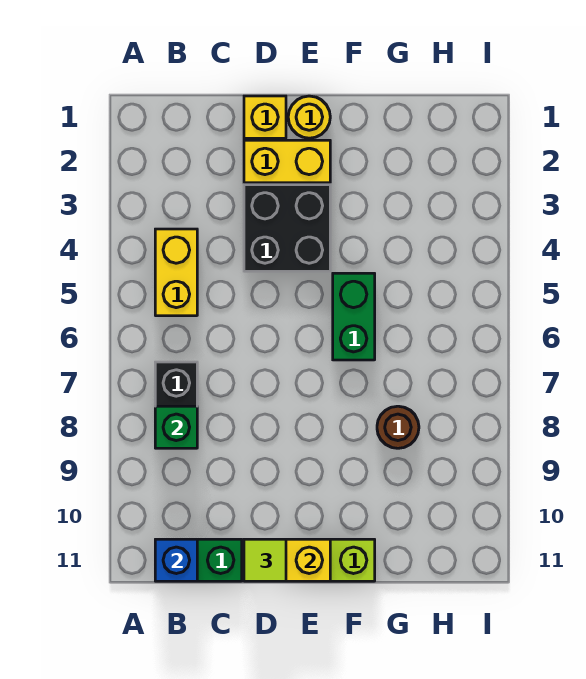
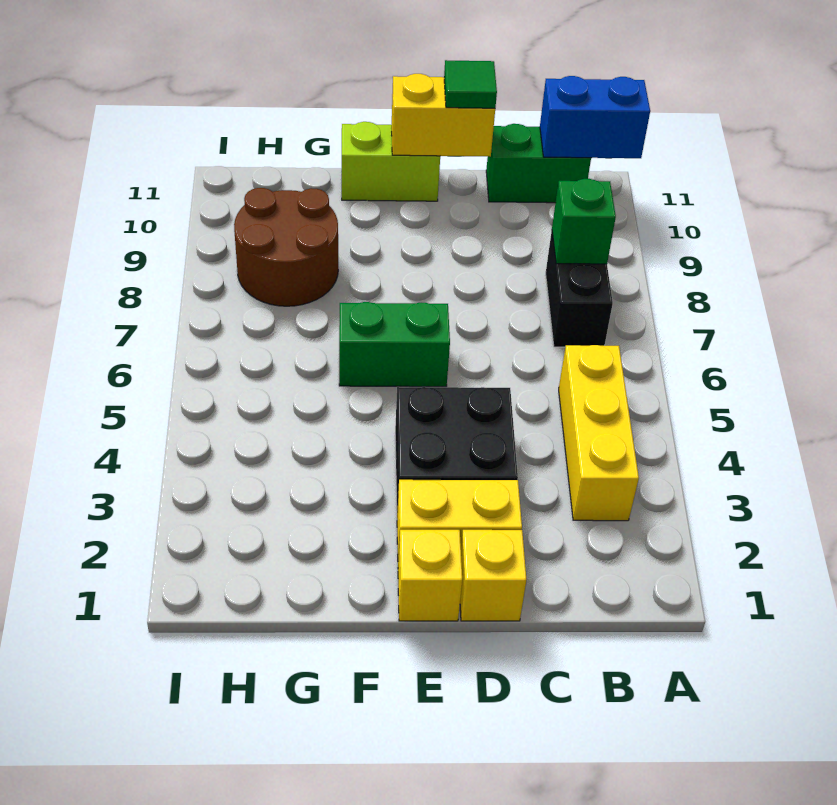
yellow brick B4:B5 level 1 -> yellow brick B3:B5 level 1
blue brick B11 level 2 -> blue brick A11:B11 level 2
lime tile D11 level 3 -> green tile D11 level 3
yellow round brick E1 level 1 -> yellow brick E1 level 1
green brick F5:F6 level 1 -> green brick E6:F6 level 1
brown round brick G8 level 1 -> brown round brick G8:H9 level 1

